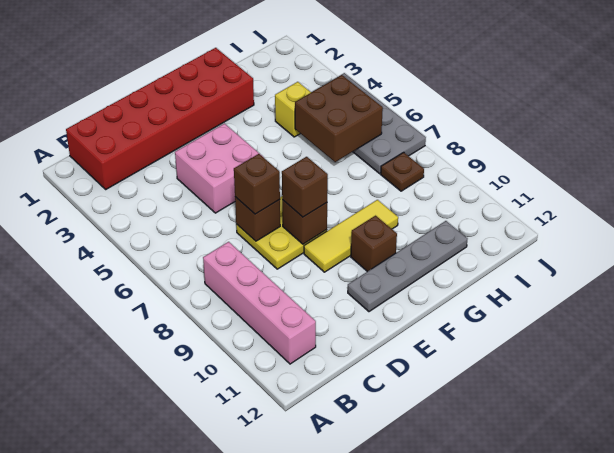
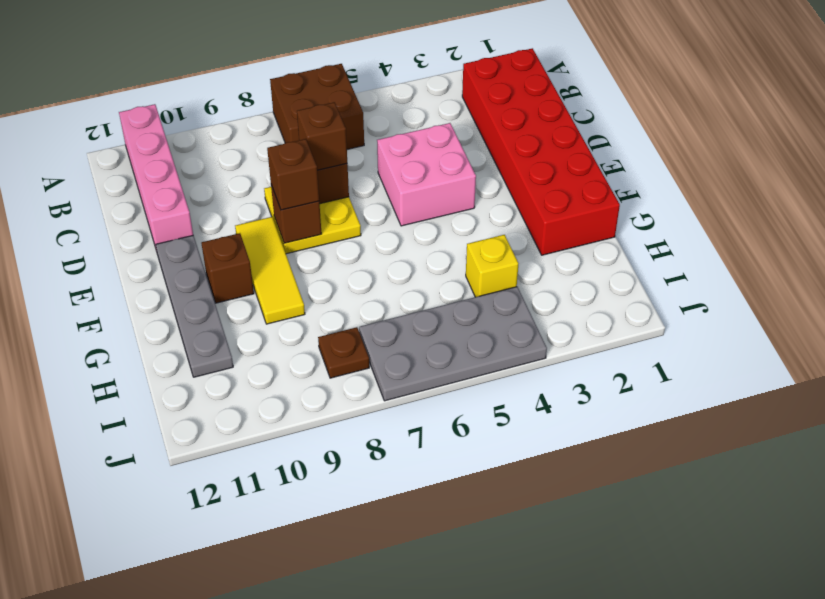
pink brick B8:B11 level 1 -> pink brick A11:D11 level 1
brown brick H5:I6 level 2 -> brown brick A6:B7 level 1

